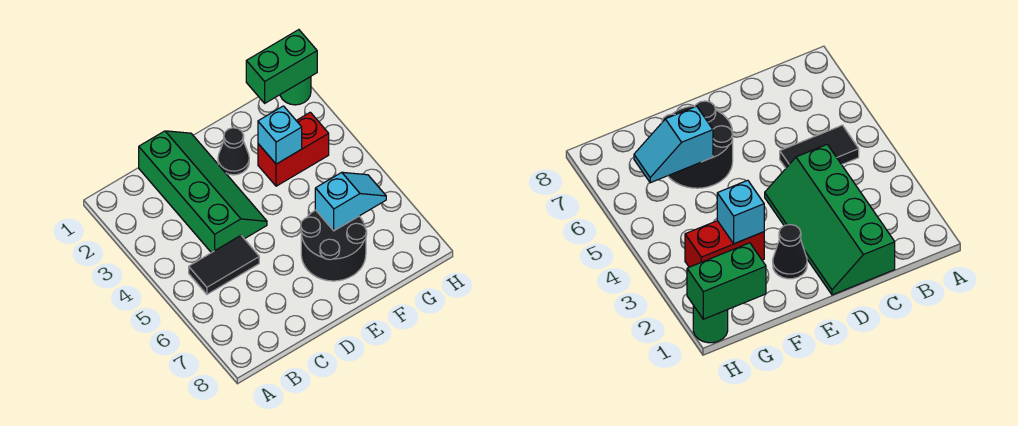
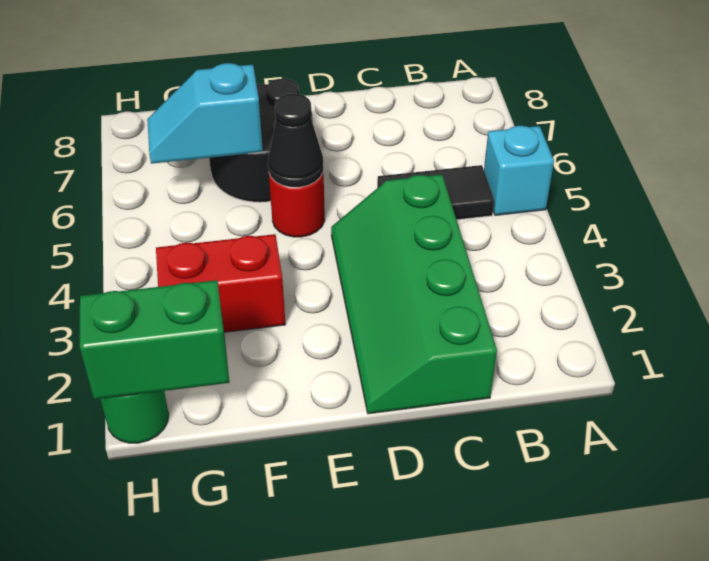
black cone E2 level 1 -> black cone E5 level 2
none -> red round brick E5 level 1
cyan brick F3 level 2 -> cyan brick A5 level 1

